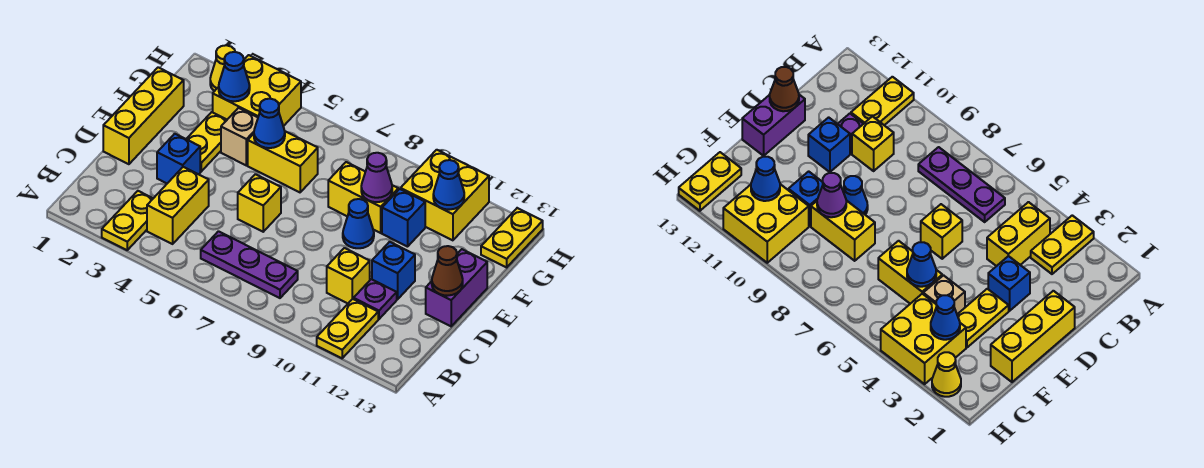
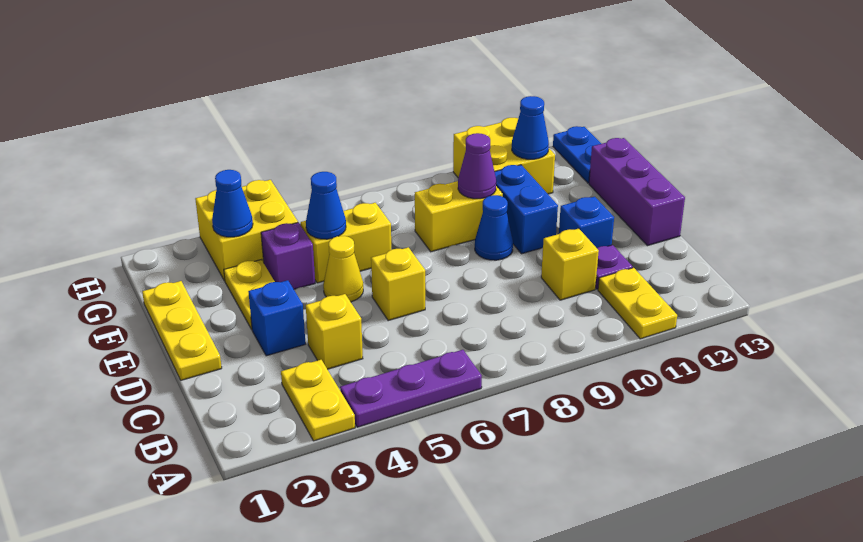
yellow brick B4:C4 level 1 -> yellow brick C4 level 1
purple plate B6:B8 level 1 -> purple plate A4:A6 level 1
yellow brick D1:F1 level 1 -> yellow plate D1:F1 level 1
purple brick D13:E13 level 1 -> purple brick D13:F13 level 1
brown cone D13 level 2 -> none
tan brick F4 level 1 -> purple brick F4 level 1
blue brick F10 level 1 -> blue brick E10:F10 level 1
yellow plate G13:H13 level 1 -> blue plate G13:H13 level 1
yellow cone H2 level 1 -> yellow cone E5 level 1

